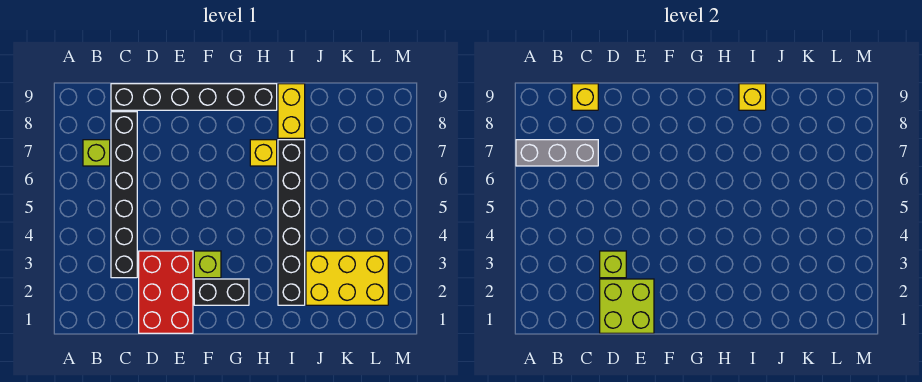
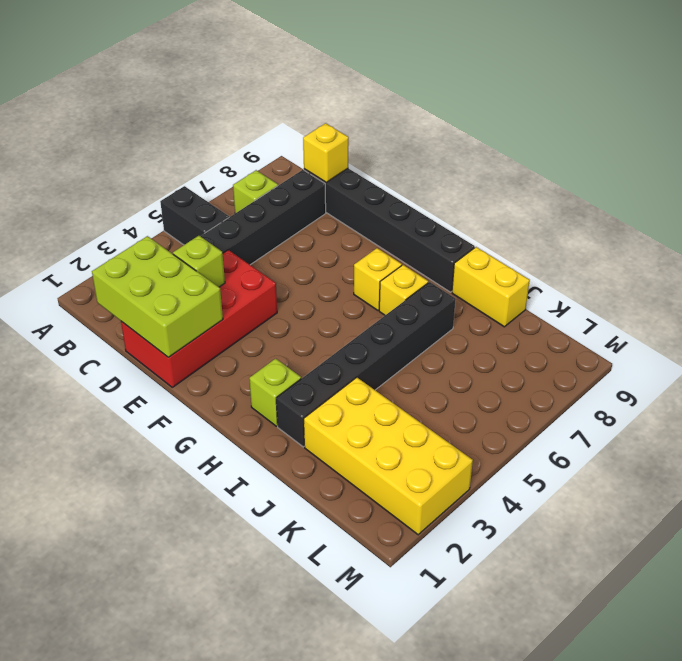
grey brick A7:C7 level 2 -> none
red brick D1:E3 level 1 -> red brick D1:E4 level 1
lime brick D1:E2 level 2 -> lime brick C1:E2 level 2
black brick F2:G2 level 1 -> black brick A5:B5 level 1
lime brick F3 level 1 -> lime brick H2 level 1
yellow brick I8:I9 level 1 -> yellow brick I9:J9 level 1
yellow brick I9 level 2 -> yellow brick G7 level 1
yellow brick J2:L3 level 1 -> yellow brick J2:M3 level 1

